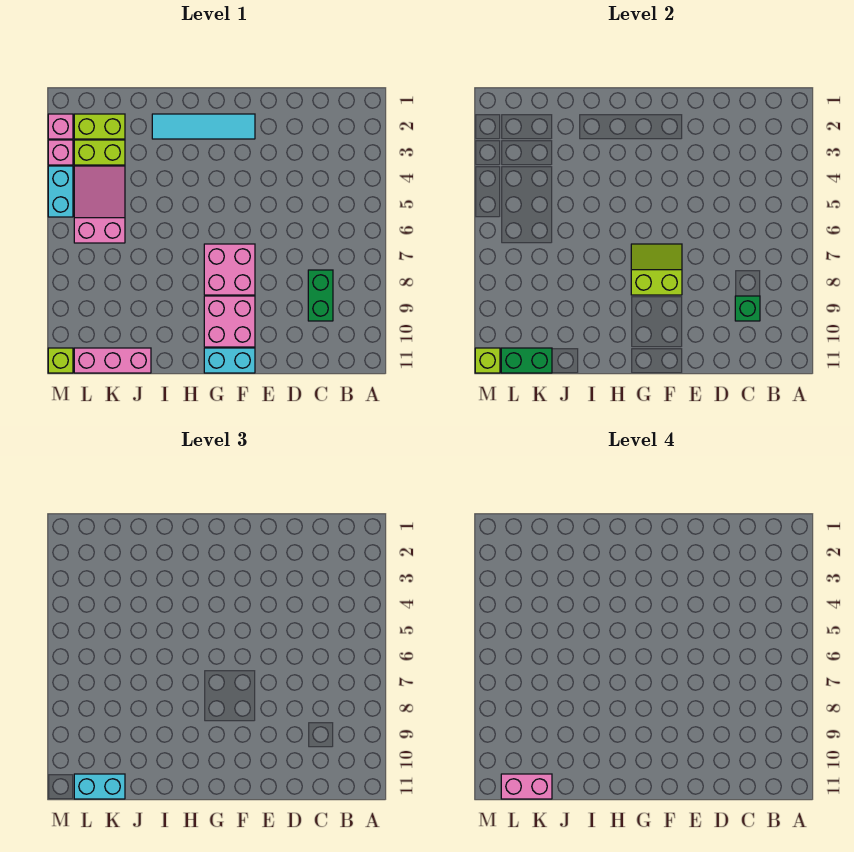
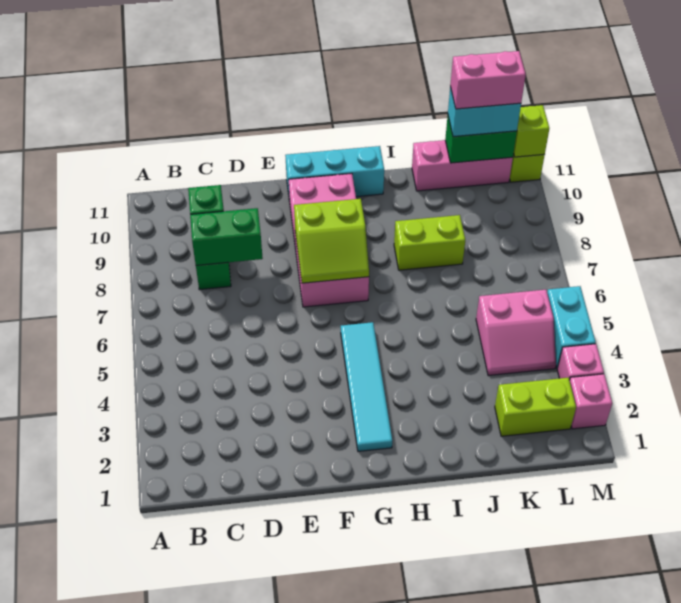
none -> green brick C8:D8 level 2
cyan tile F2:I2 level 1 -> cyan tile G2:G5 level 1
cyan brick F11:G11 level 1 -> cyan brick F11:H11 level 1
lime brick K3:L3 level 1 -> lime brick I8:J8 level 1
pink slope K4:L6 level 1 top 6 -> pink slope K4:L5 level 1 top 5

